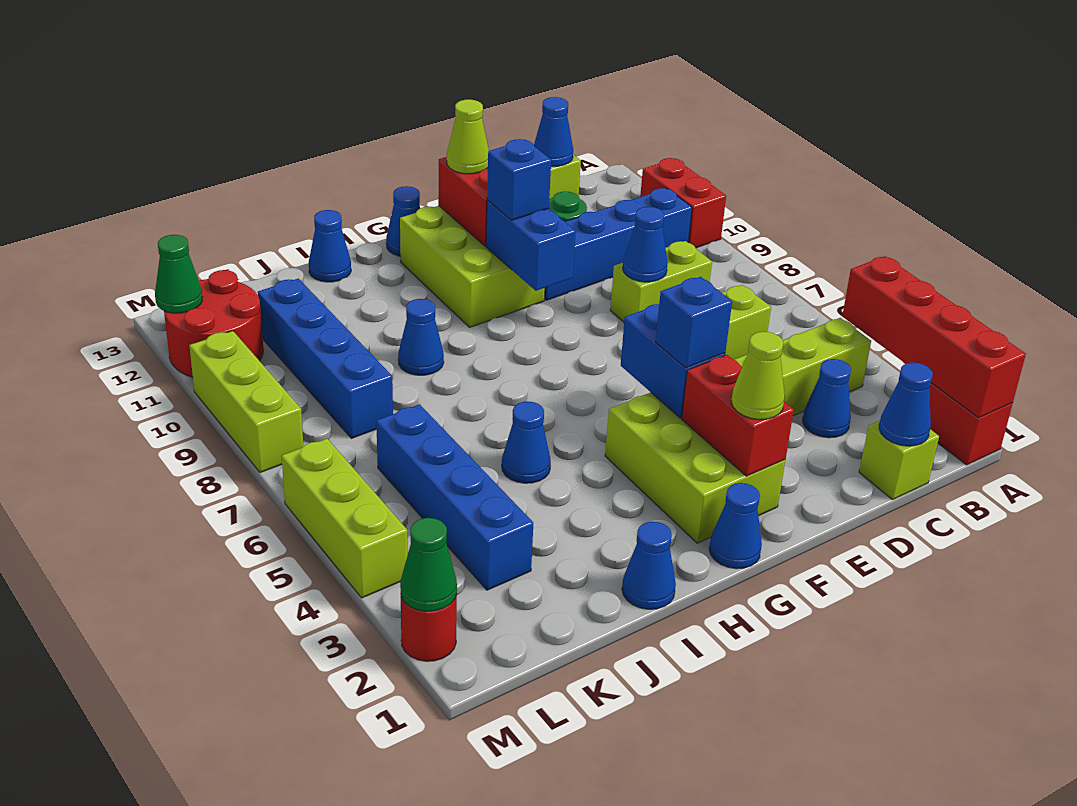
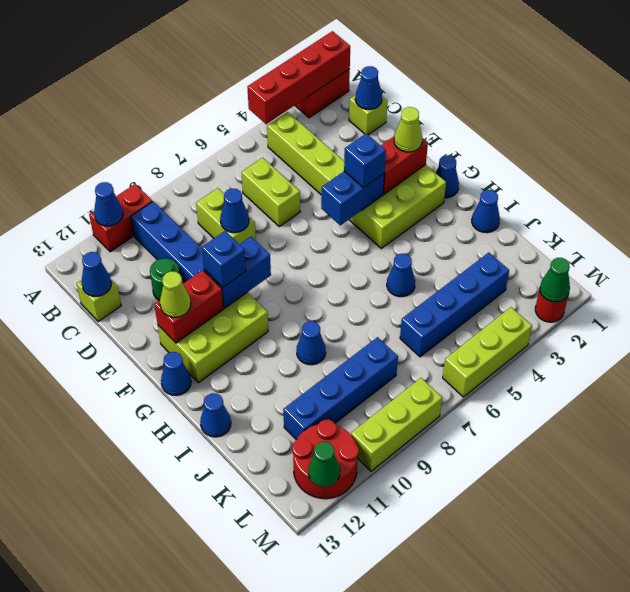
blue cone C3 level 1 -> blue cone A11 level 2

